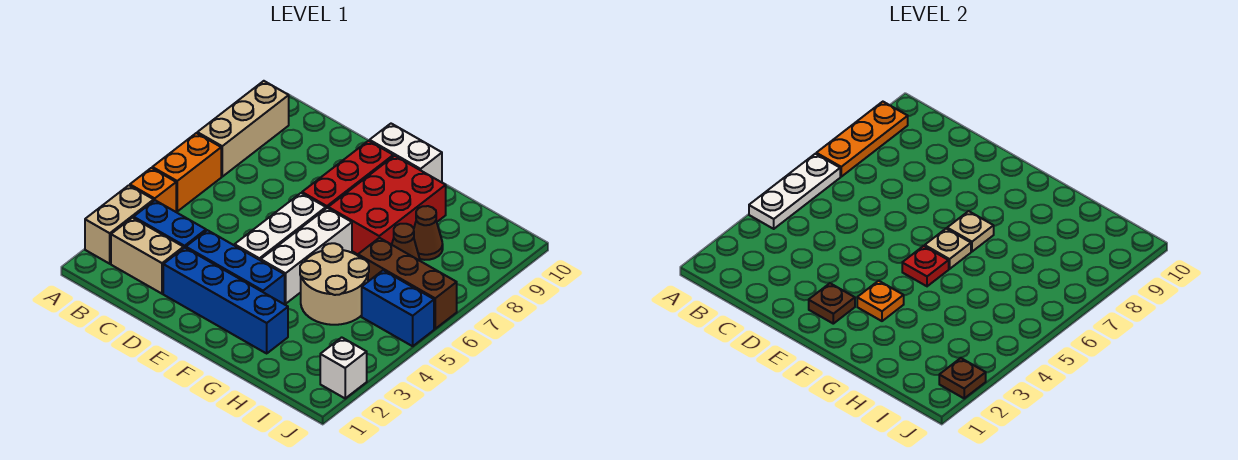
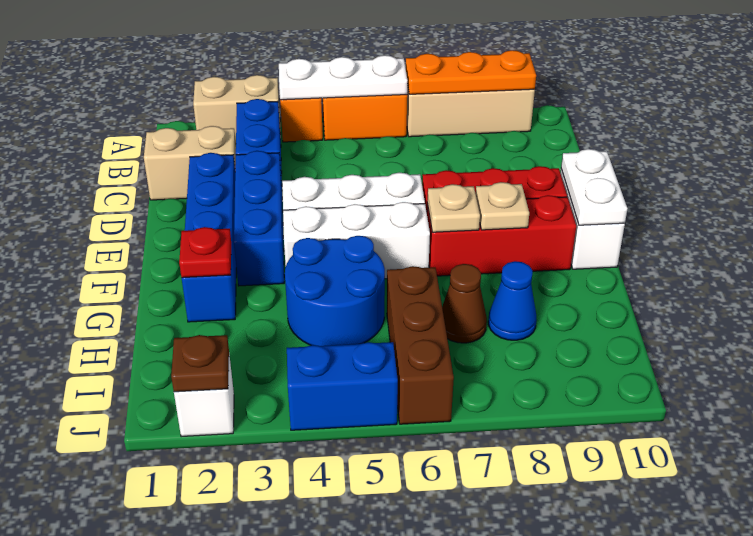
tan brick B2:C2 level 1 -> tan brick C1:C2 level 1
brown plate E2 level 2 -> none
none -> white plate E10:F10 level 2
orange plate F3 level 2 -> none
red plate F5 level 2 -> red plate G2 level 2
tan plate F6 level 2 -> tan plate F8 level 2
red brick F7:G9 level 1 -> red brick F7:F9 level 1
tan round brick G4:H5 level 1 -> blue round brick G4:H5 level 1
brown cone H8 level 1 -> blue cone H8 level 1
blue brick I5:J5 level 1 -> blue brick J4:J5 level 1

